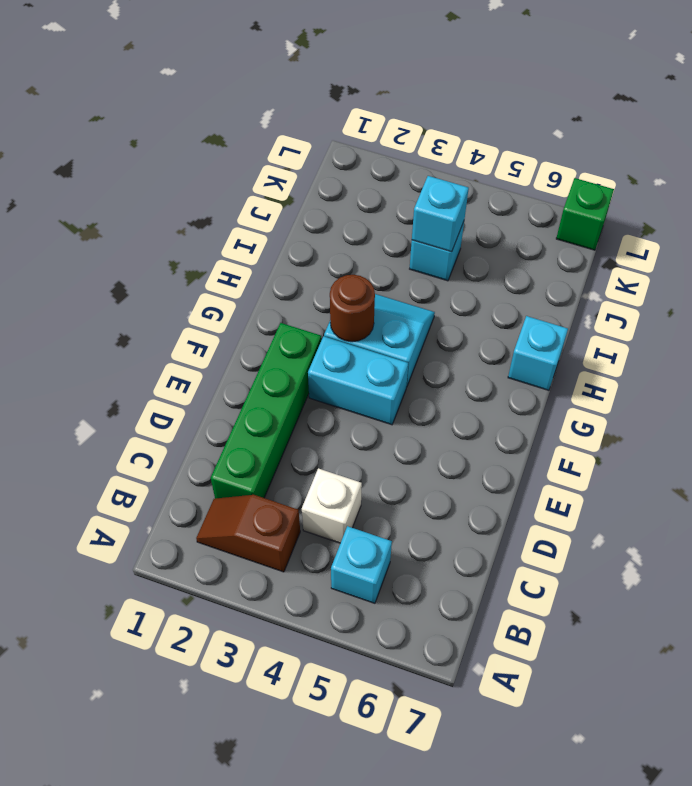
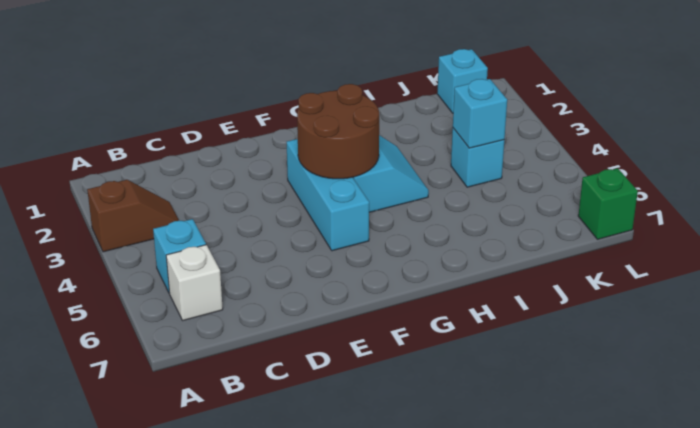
brown slope B2:B3 level 1 top 3 -> brown slope A3:B3 level 1 top A
green brick C2:F2 level 1 -> none
white brick C4 level 1 -> white brick B6 level 1
cyan brick F3:F4 level 1 -> cyan brick F3:F5 level 1
brown round brick G3 level 2 -> brown round brick F3:G4 level 2
cyan brick H7 level 1 -> cyan brick K1 level 1

